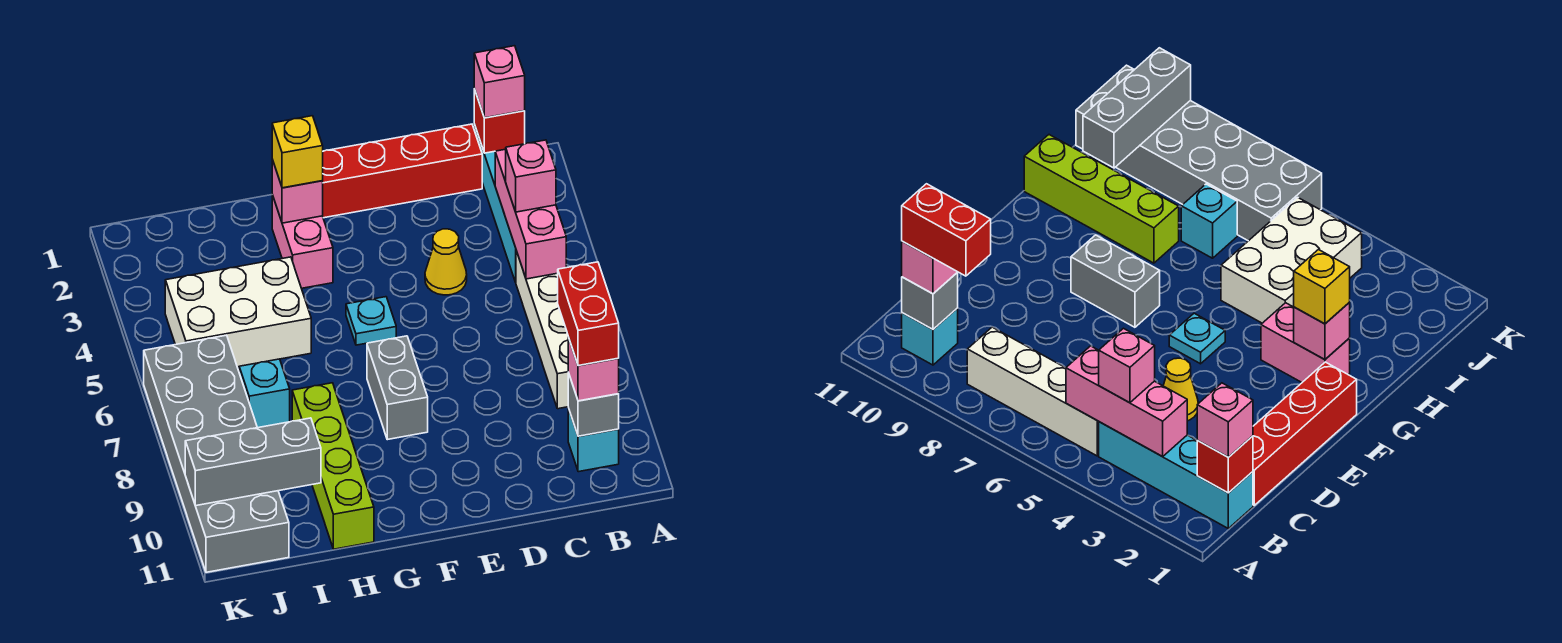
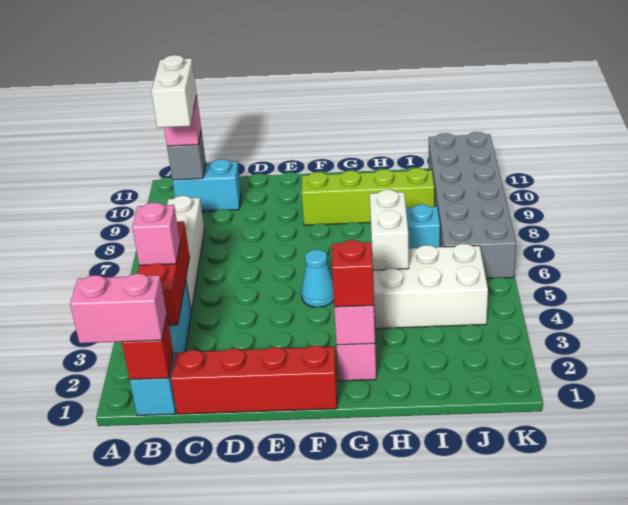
pink brick B1 level 3 -> pink brick A1:B1 level 3
pink brick B3:B5 level 2 -> red brick B3:B5 level 2
red brick B9:B10 level 4 -> white brick B9:B10 level 4
cyan brick B10 level 1 -> cyan brick B10:C10 level 1
yellow cone D4 level 1 -> none
cyan plate F5 level 1 -> cyan cone F5 level 1
grey brick F7:F8 level 1 -> none
yellow brick G2 level 3 -> red brick G2 level 3
none -> white brick H5:H6 level 2
lime brick H8:H11 level 1 -> lime brick F9:I9 level 1
grey brick I10:K10 level 2 -> none

